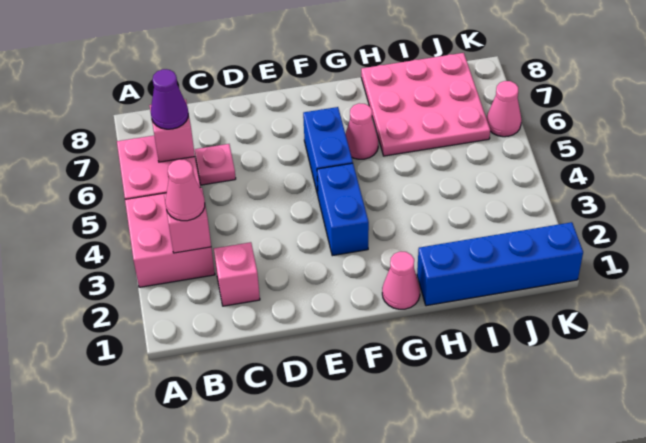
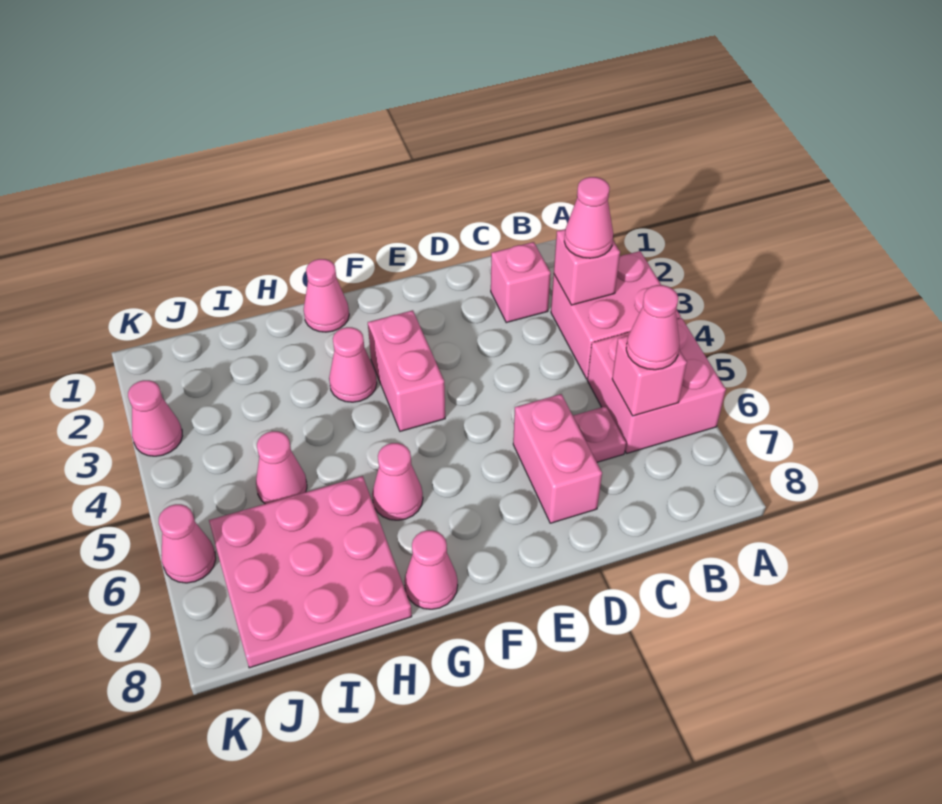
purple cone B6 level 3 -> pink cone B6 level 3
none -> pink brick D6:D7 level 1
blue brick F3:F4 level 1 -> pink brick F3:F4 level 1
blue brick F5:F6 level 1 -> none
none -> pink cone G3 level 1
none -> pink cone G8 level 1
blue brick H1:K1 level 1 -> none
none -> pink cone I5 level 1
none -> pink cone K3 level 1

